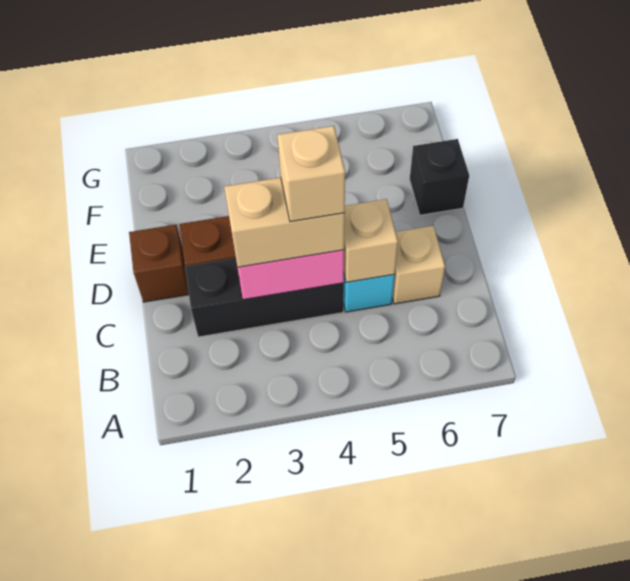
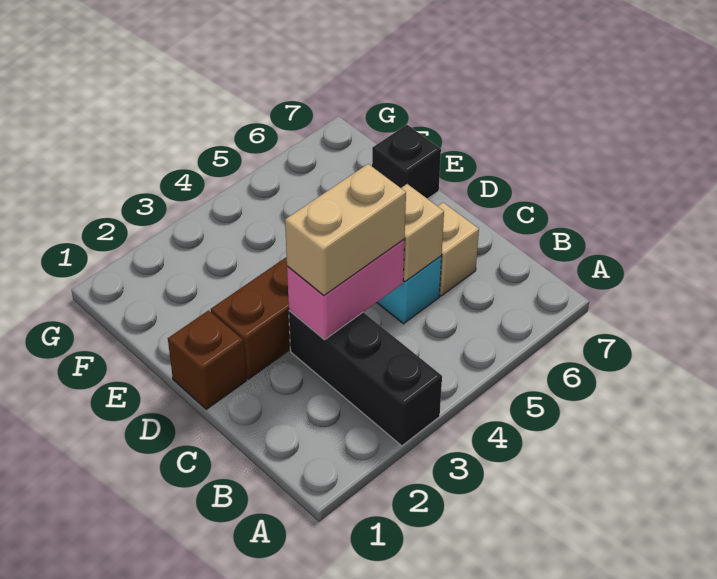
black brick C2:C4 level 1 -> black brick A3:C3 level 1
tan brick C4 level 4 -> none

